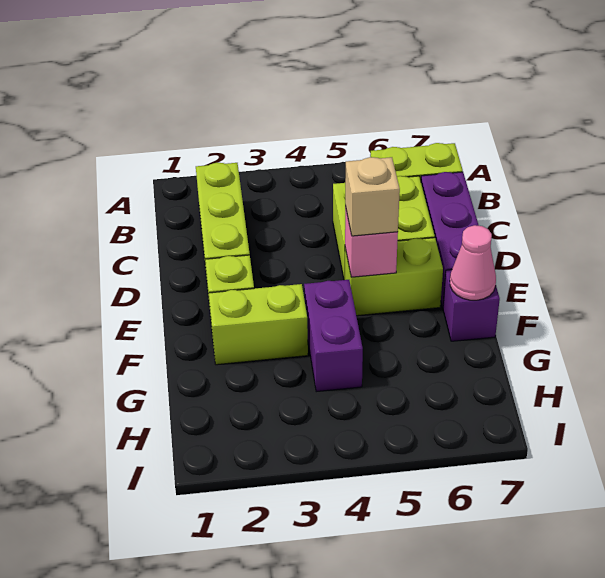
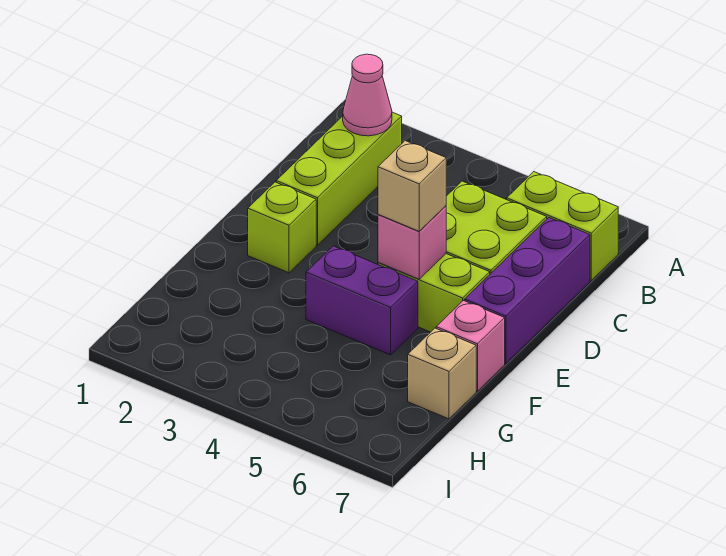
lime brick F2:F3 level 1 -> none
purple brick F4:G4 level 1 -> purple brick F4:F5 level 1
purple brick F7 level 1 -> pink brick F7 level 1
pink cone F7 level 2 -> pink cone B2 level 2
none -> tan brick G7 level 1

